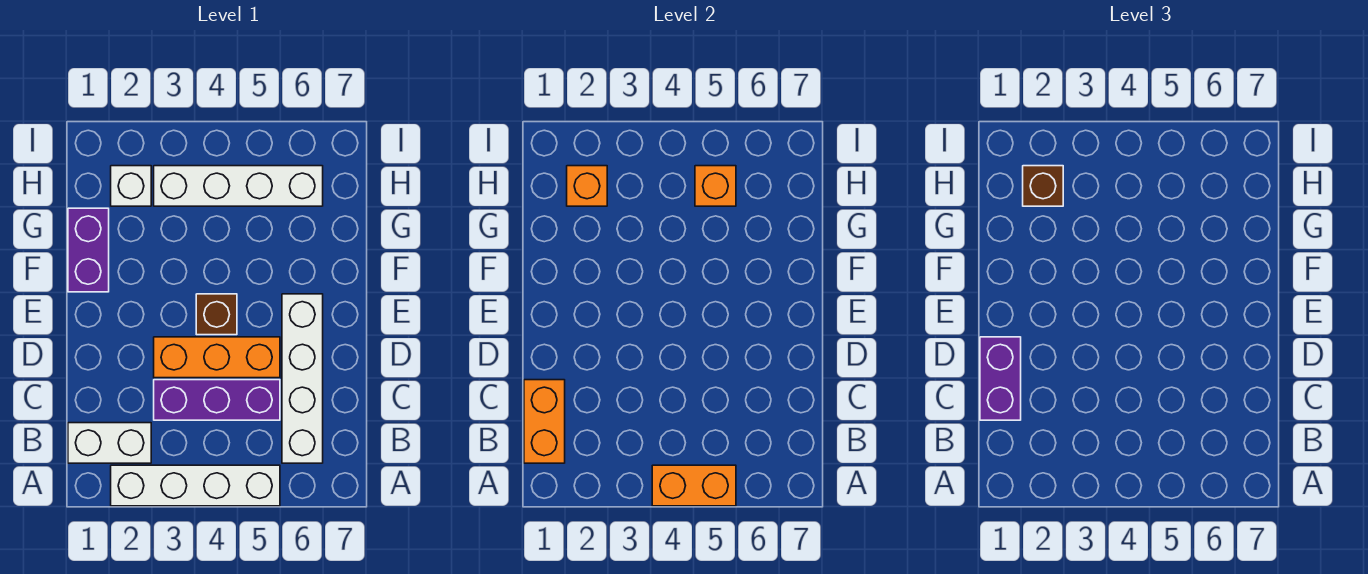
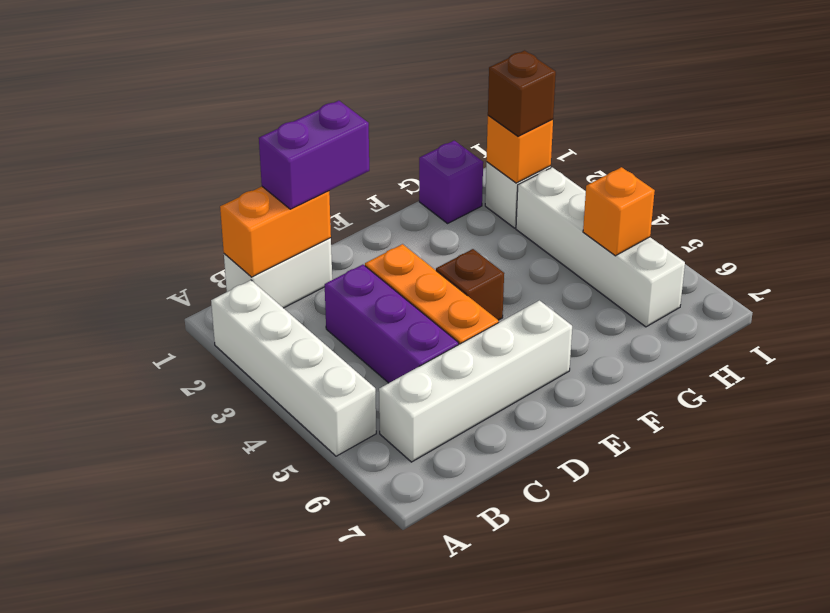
orange brick A4:A5 level 2 -> none
white brick B1:B2 level 1 -> white brick B1:C1 level 1
purple brick F1:G1 level 1 -> purple brick G1 level 1

